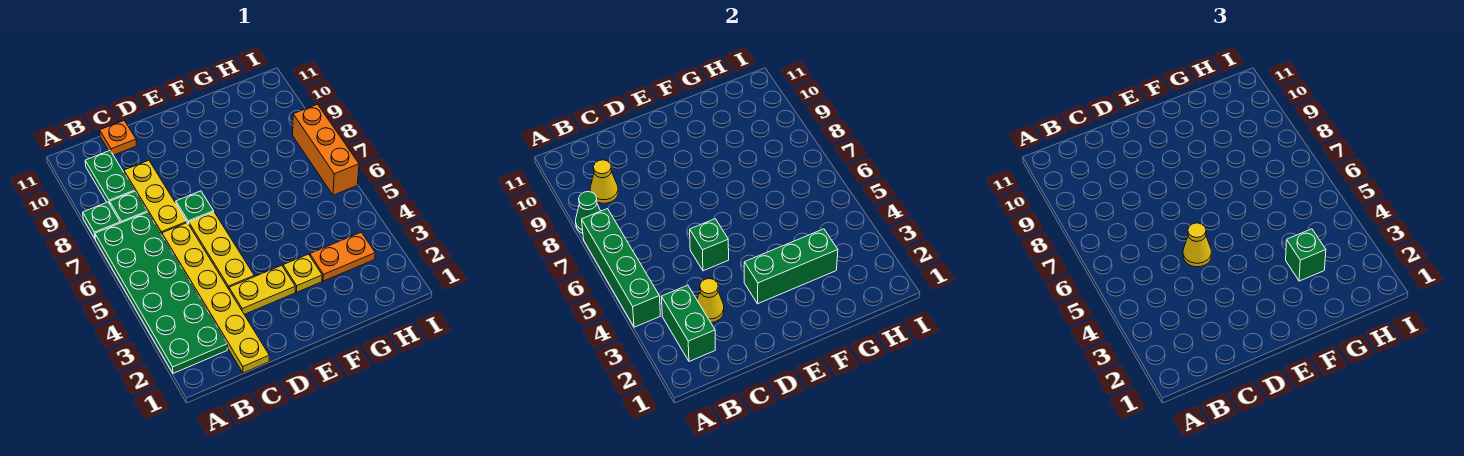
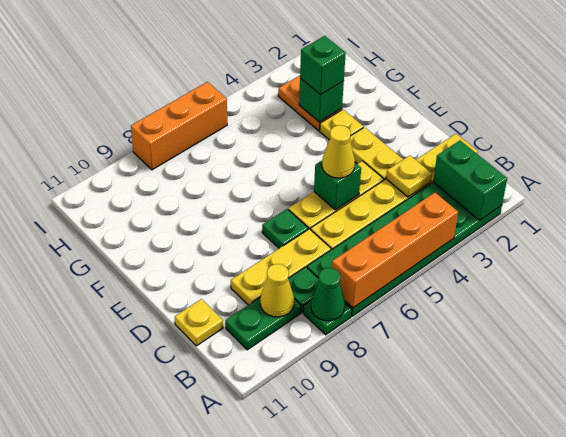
green brick A4:A7 level 2 -> orange brick A4:A7 level 2
green brick B2:B3 level 2 -> green brick A2:B2 level 2
yellow cone C3 level 2 -> yellow plate C3 level 2
orange plate C11 level 1 -> yellow plate C11 level 1
green brick E3:G3 level 2 -> green brick G3 level 2

